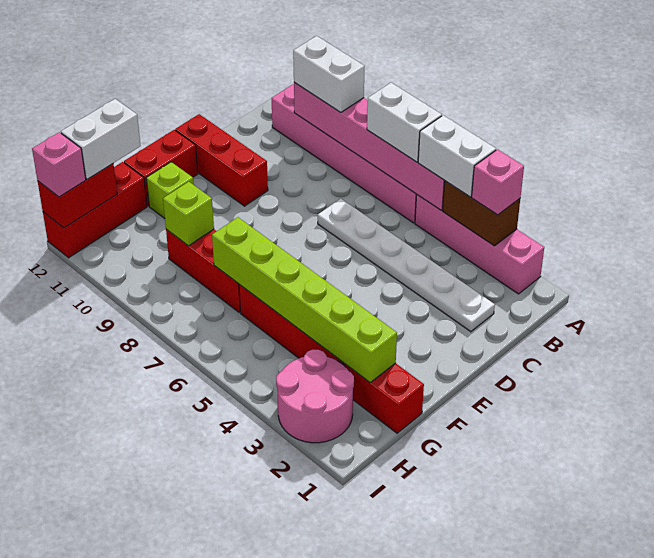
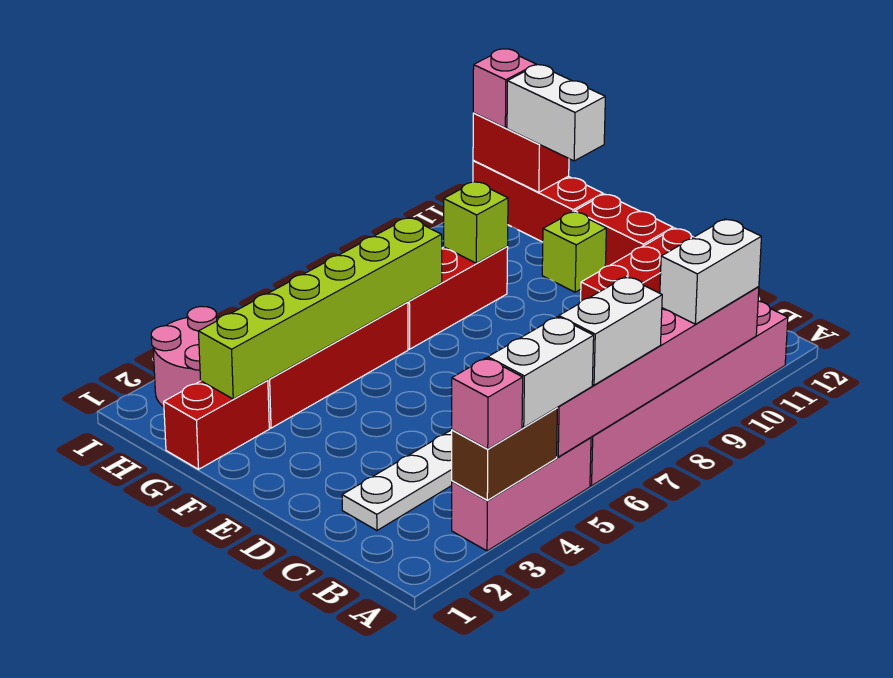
pink brick A2:A5 level 1 -> pink brick A3:A5 level 1

